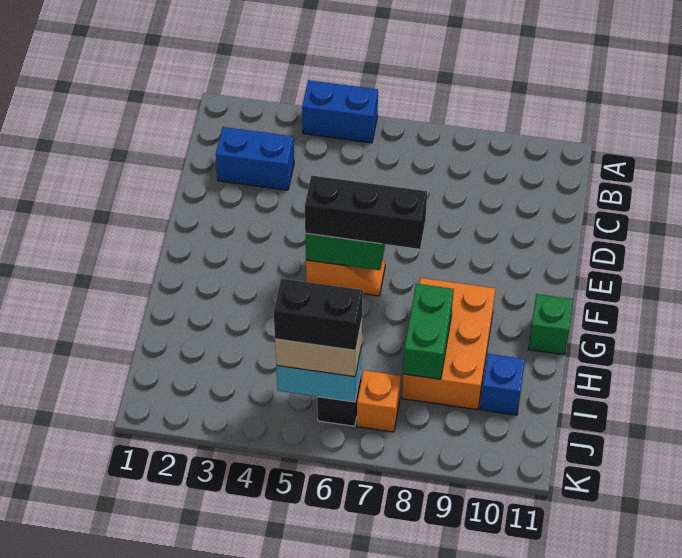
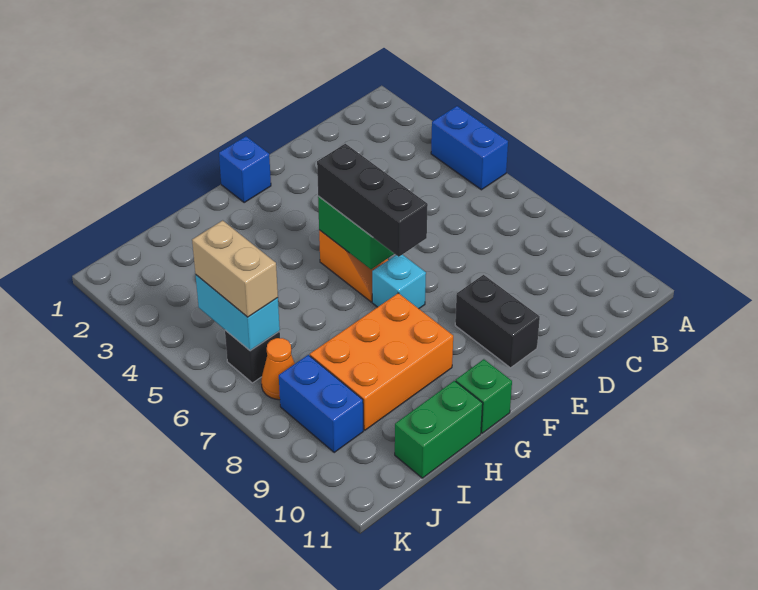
blue brick C2:C3 level 1 -> blue brick J8:J9 level 1
none -> cyan brick F7 level 1
green brick H8:I8 level 2 -> green brick H11:I11 level 1
blue brick I10 level 1 -> blue brick F1 level 1
black brick J5:J6 level 4 -> black brick E9:E10 level 1
orange brick J7 level 1 -> orange cone J7 level 1

